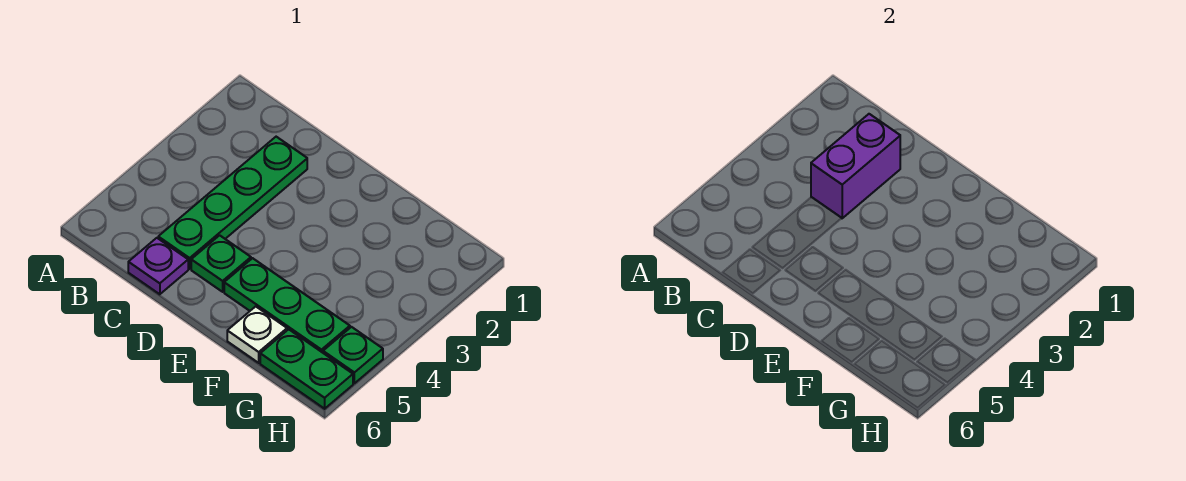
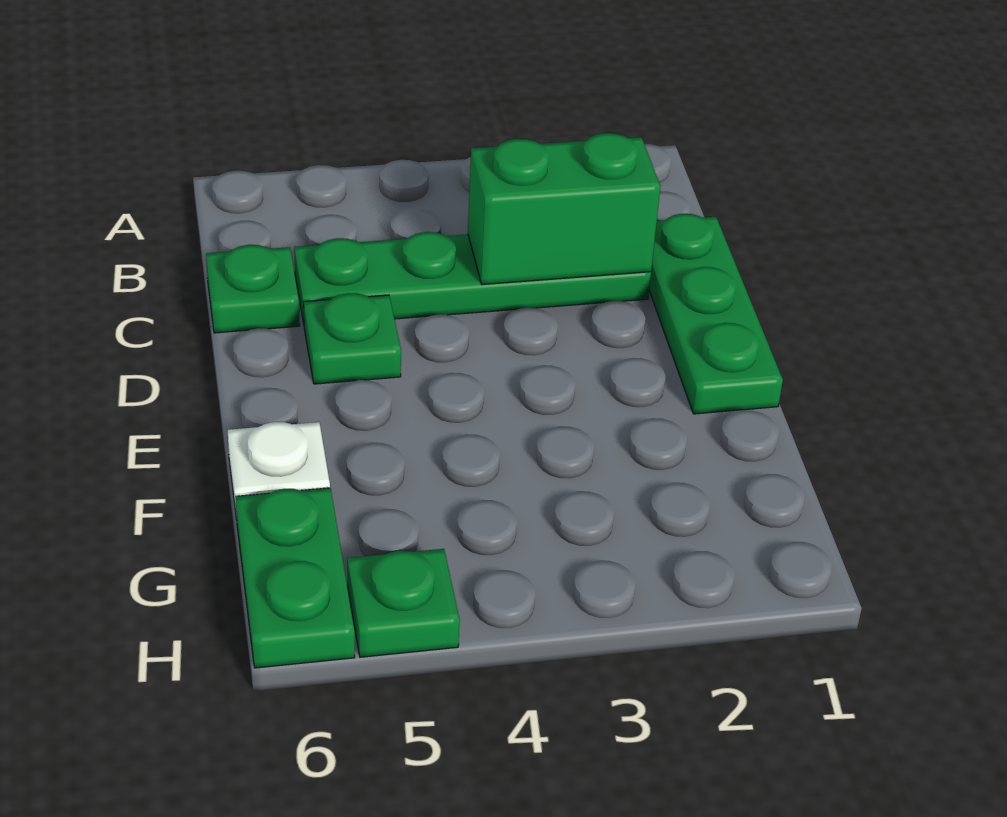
purple brick C2:C3 level 2 -> green brick C2:C3 level 2
purple plate C6 level 1 -> green plate C6 level 1
green plate E5:G5 level 1 -> green plate C1:E1 level 1

